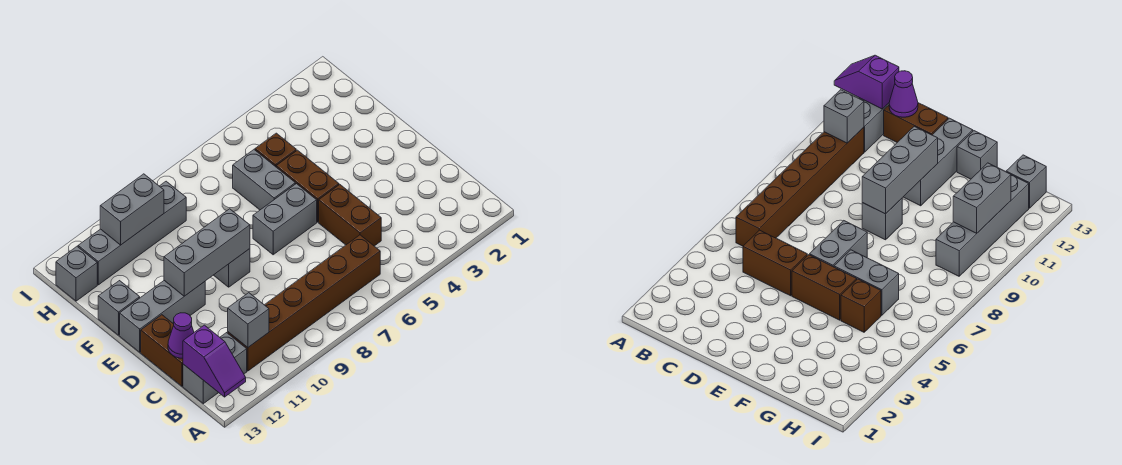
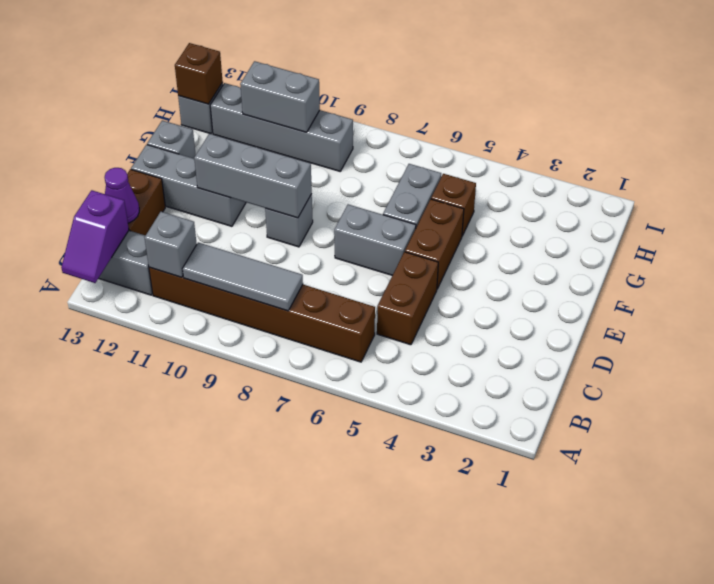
none -> grey tile B8:B10 level 2
none -> brown brick H13 level 2

